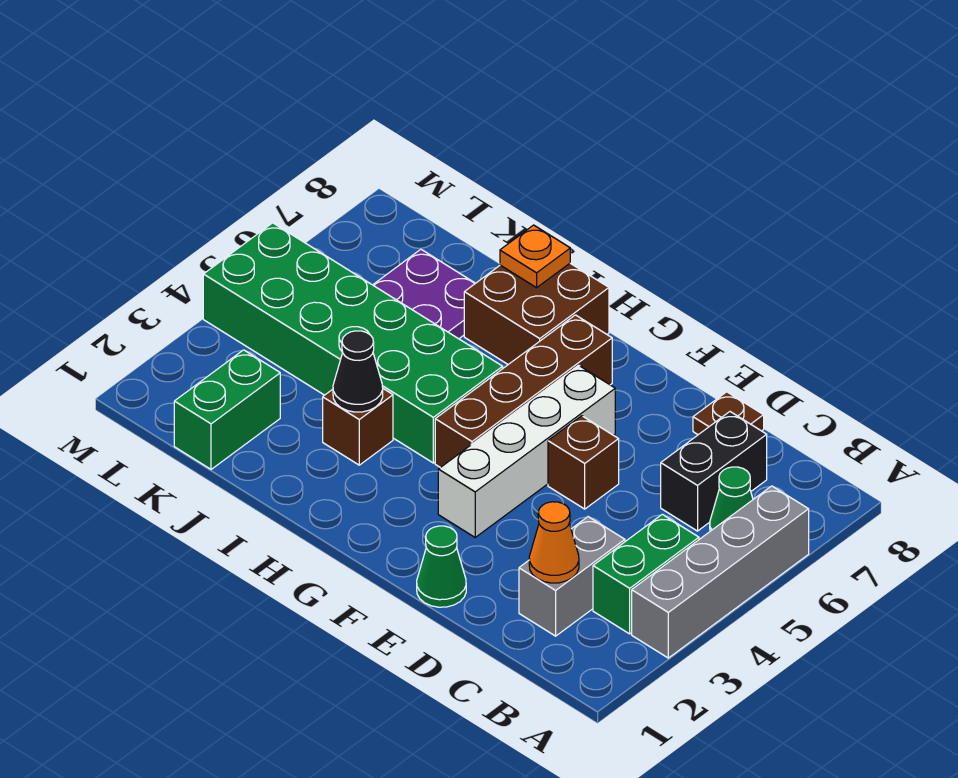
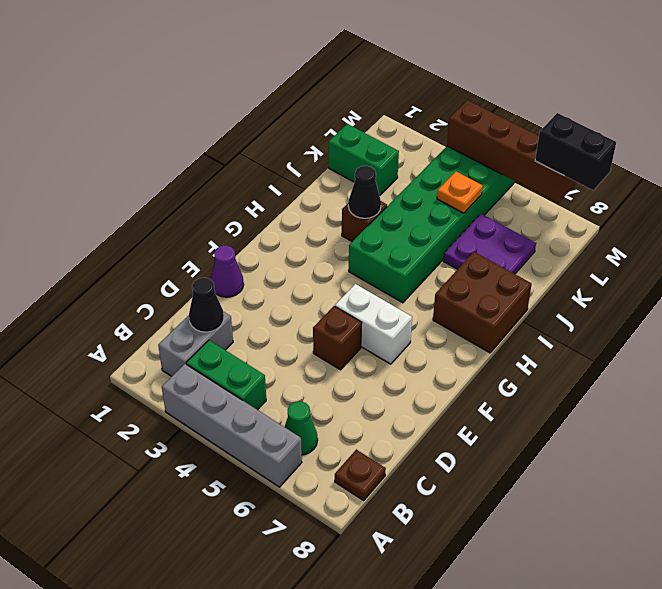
grey brick C2:C3 level 1 -> grey brick B2:C2 level 1
orange cone C2 level 2 -> black cone C2 level 2
black brick C6:C7 level 1 -> black brick M7:M8 level 3
brown plate D8 level 1 -> brown plate B8 level 1
green cone E1 level 1 -> purple cone E1 level 1
white brick F3:F6 level 1 -> white brick F5:F6 level 1
brown brick G4:G7 level 1 -> brown brick M4:M7 level 2
orange plate I8 level 2 -> orange plate K5 level 2

